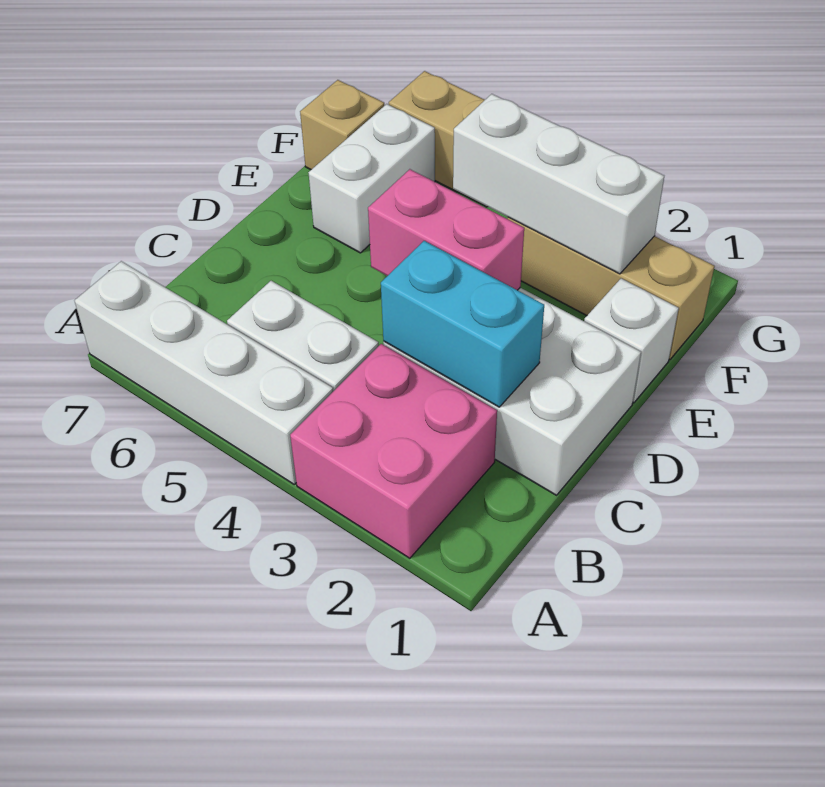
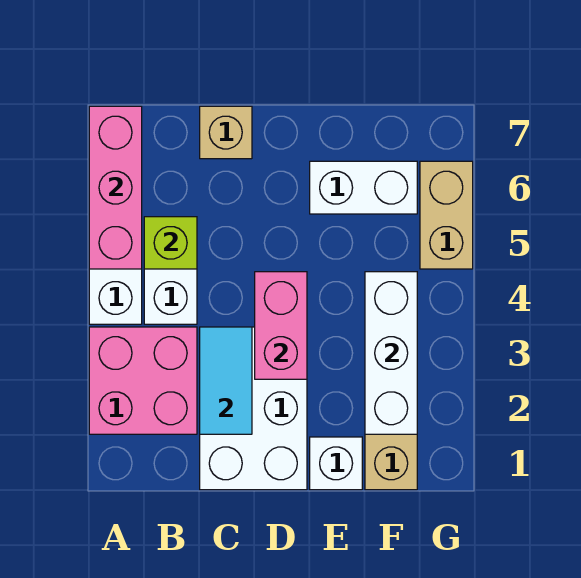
none -> pink brick A5:A7 level 2
none -> lime brick B5 level 2
cyan brick C2:C3 level 2 -> cyan tile C2:C3 level 2
tan brick F7 level 1 -> tan brick C7 level 1

